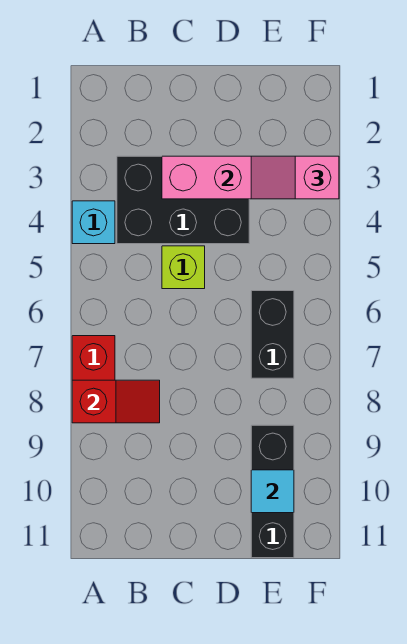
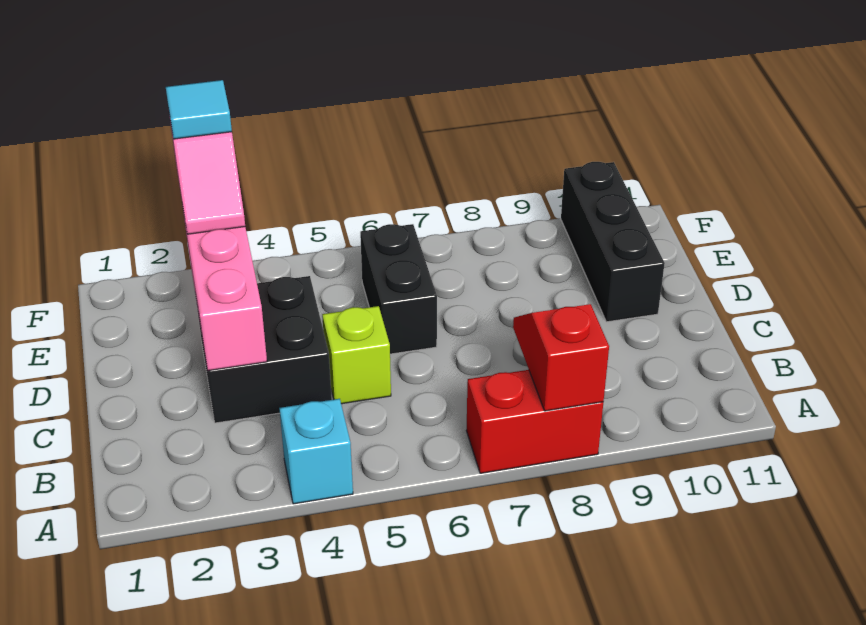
black brick B3:D4 level 1 -> black brick C3:D4 level 1
black brick E6:E7 level 1 -> black brick D6:E6 level 1
black brick E9:E11 level 1 -> black brick D10:F10 level 1
cyan tile E10 level 2 -> cyan tile F3 level 4

